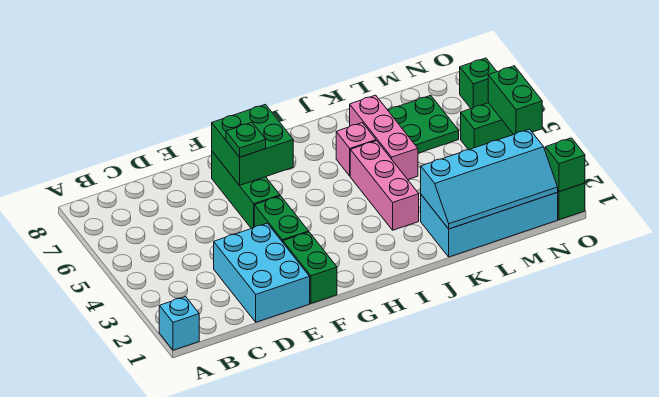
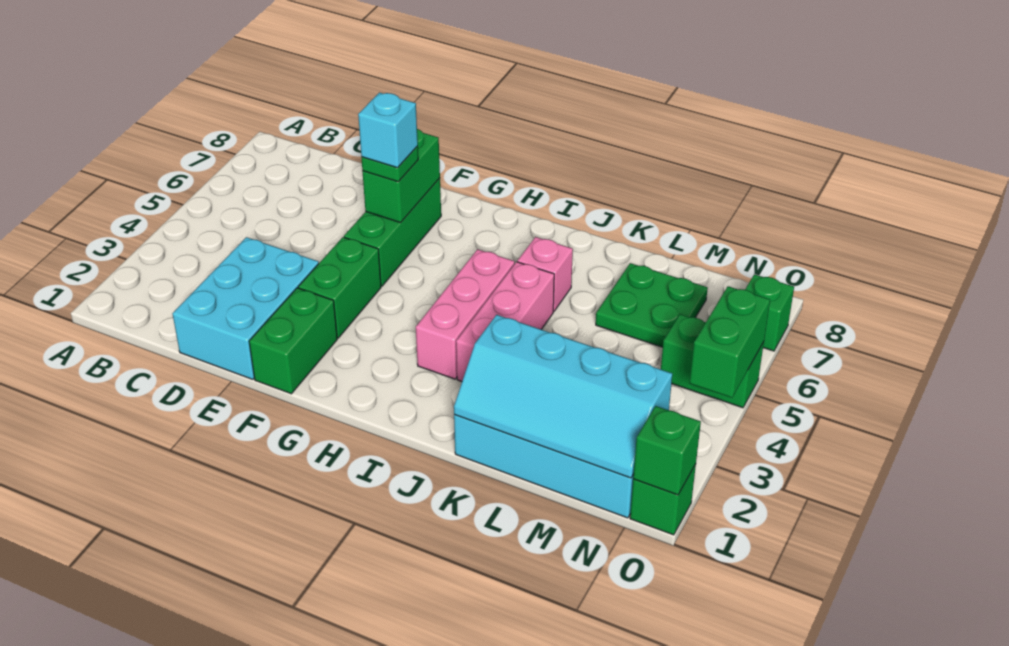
cyan brick A1 level 1 -> cyan brick F6 level 4
green brick F6:G7 level 2 -> green brick F6:F7 level 2
pink brick K5:K7 level 1 -> pink brick I3:I5 level 1

